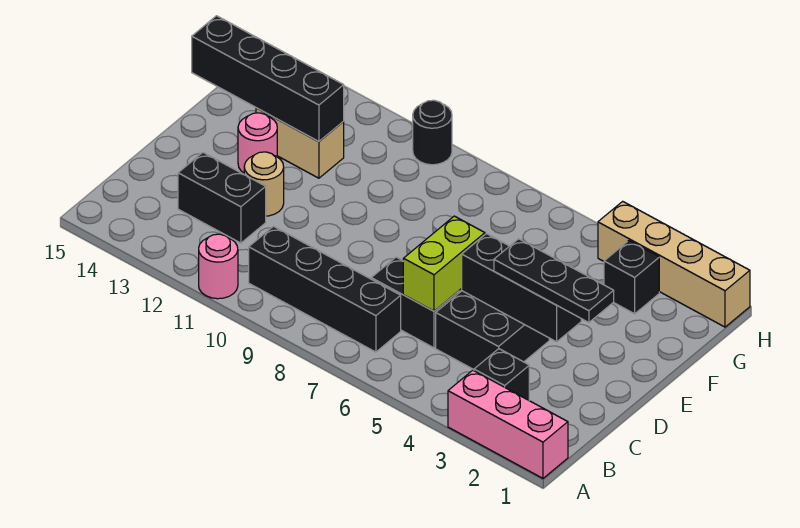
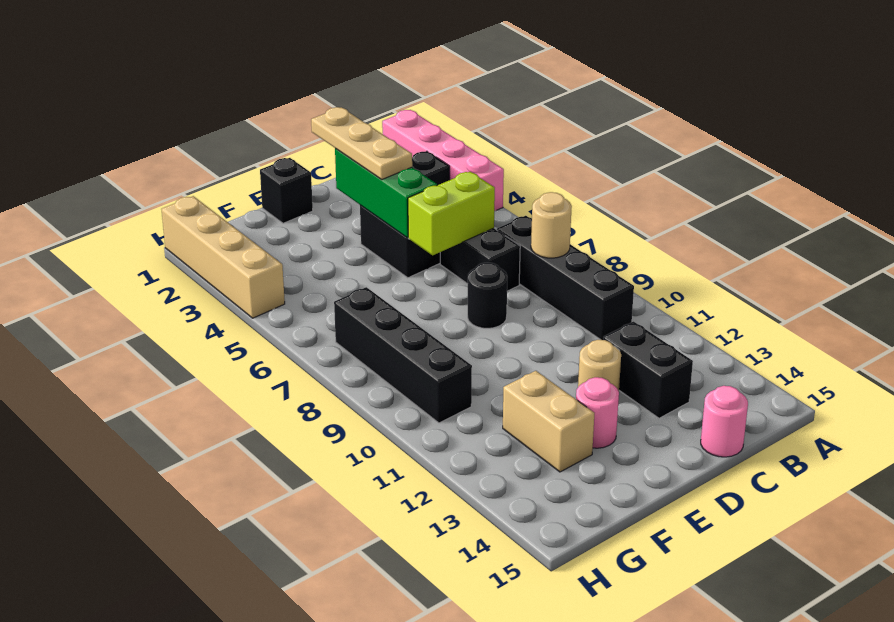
pink brick A1:A3 level 1 -> pink brick A1:A4 level 1
pink round brick A11 level 1 -> pink round brick C15 level 1
none -> tan round brick B8 level 2
black plate D2:D4 level 3 -> tan plate D2:D4 level 3
black brick D3:D5 level 2 -> green brick D3:D5 level 2
black brick F12:F15 level 2 -> black brick G7:G10 level 1
black brick G3 level 1 -> black brick E1 level 1
black round brick H10 level 1 -> black round brick D8 level 1

